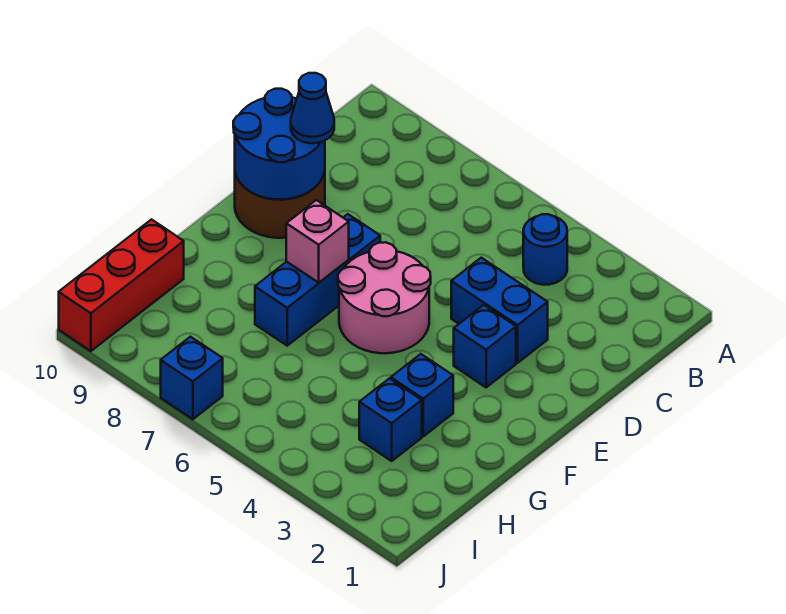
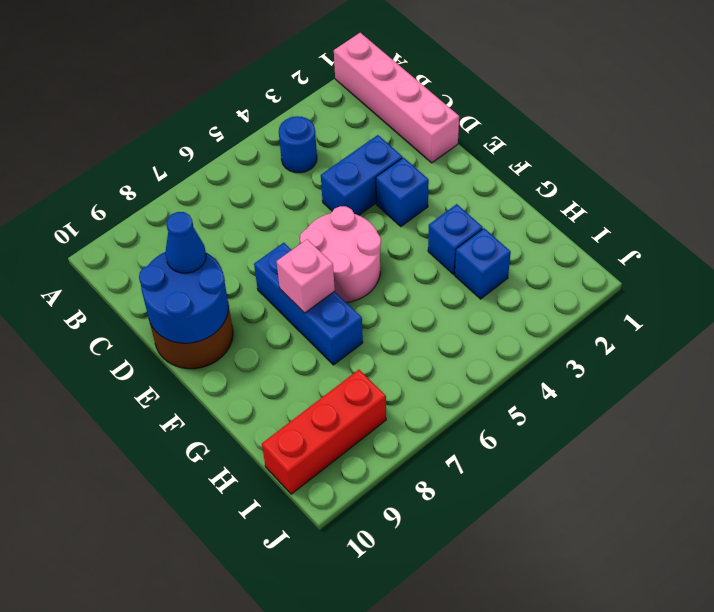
none -> pink brick A1:D1 level 1
red brick H10:J10 level 1 -> red brick I8:I10 level 1
blue brick J7 level 1 -> none

